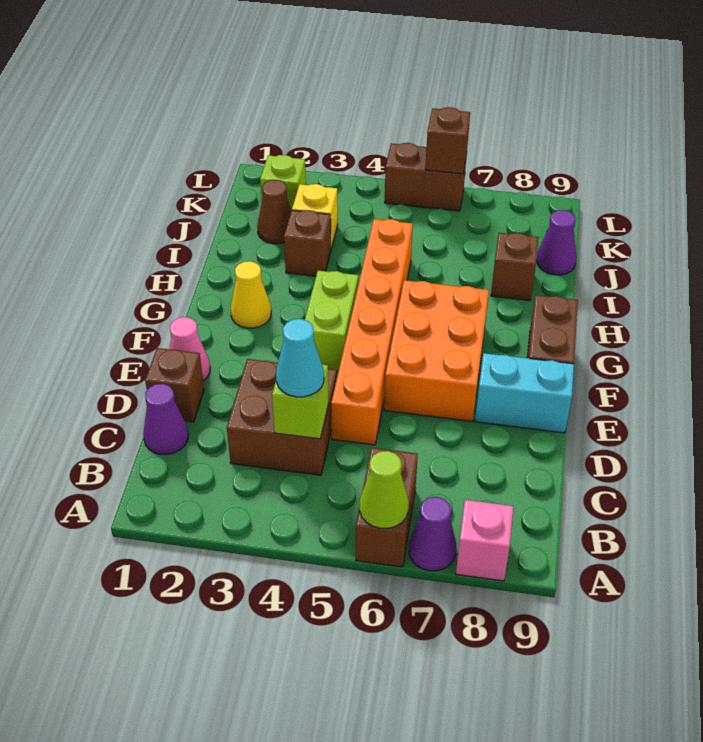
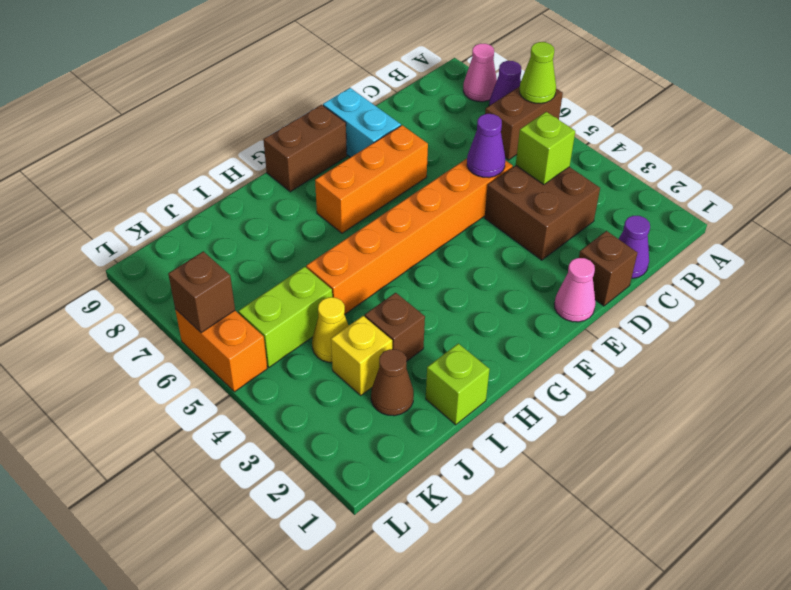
pink brick A8 level 1 -> pink cone A8 level 1
cyan cone C4 level 3 -> none
orange brick E6:G7 level 1 -> orange brick E7:G7 level 1
lime brick F4:G4 level 1 -> lime brick J5:K5 level 1
yellow cone G2 level 1 -> yellow cone J4 level 1
brown brick I8 level 1 -> none
purple cone J9 level 1 -> purple cone D5 level 2
lime brick K2 level 1 -> lime brick I1 level 1
brown brick L5:L6 level 1 -> orange brick L5:L6 level 1

